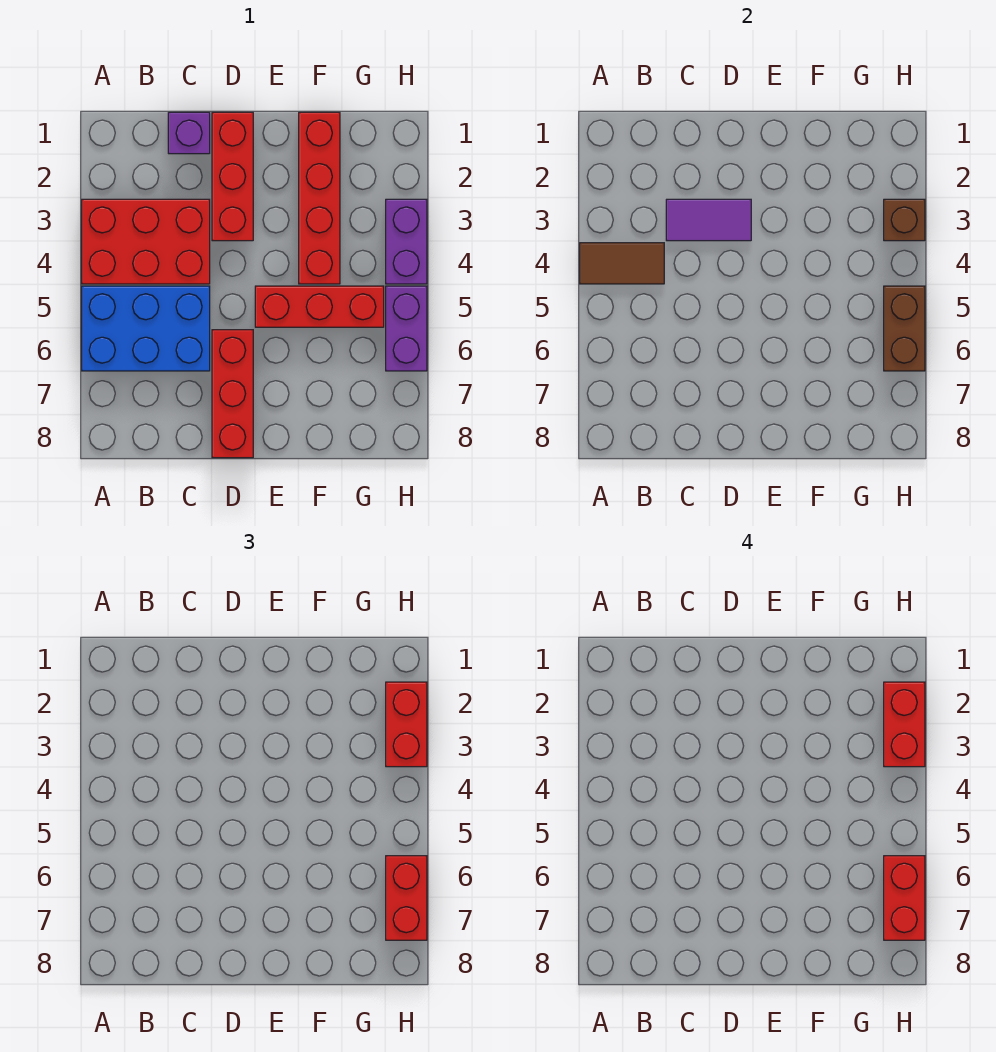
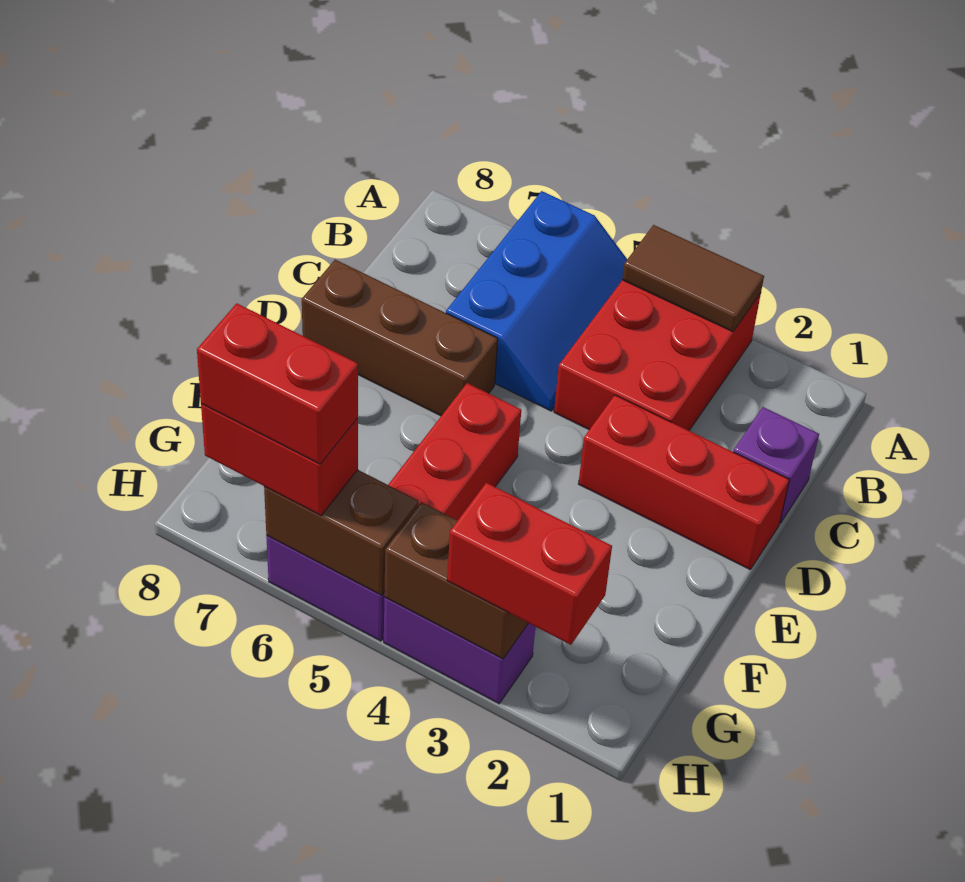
brown tile A4:B4 level 2 -> brown tile A3:A4 level 2
blue brick A5:C6 level 1 -> blue slope A5:C6 level 1 top 6
purple tile C3:D3 level 2 -> none
red brick D6:D8 level 1 -> brown brick D6:D8 level 1
red brick F1:F4 level 1 -> none
red brick H2:H3 level 4 -> none
brown brick H3 level 2 -> brown brick H3:H4 level 2

